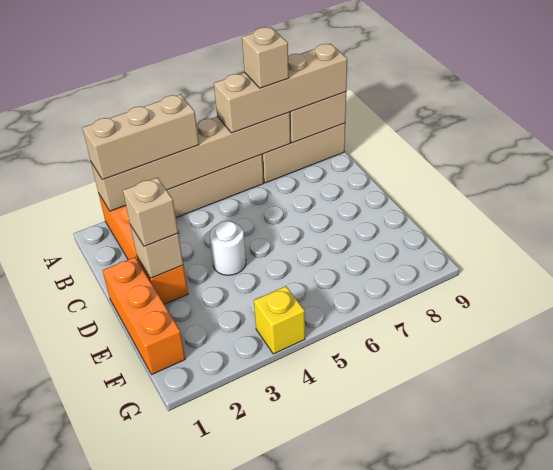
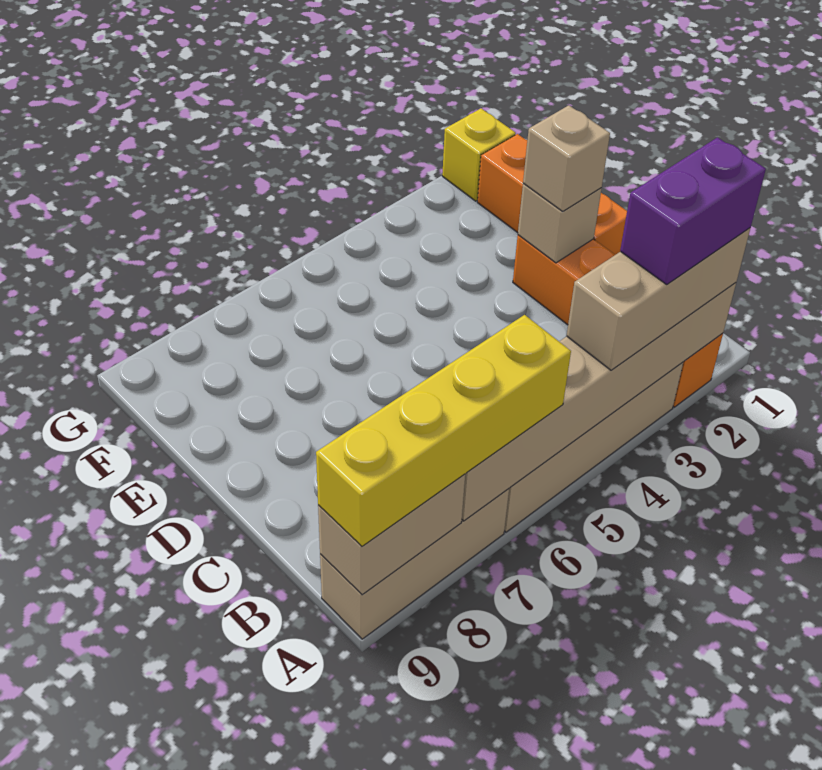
none -> purple brick A2:A3 level 4
tan brick A6:A9 level 3 -> yellow brick A6:A9 level 3
tan brick A7 level 4 -> none
white round brick D4 level 1 -> none
yellow brick G4 level 1 -> yellow brick G1 level 1

